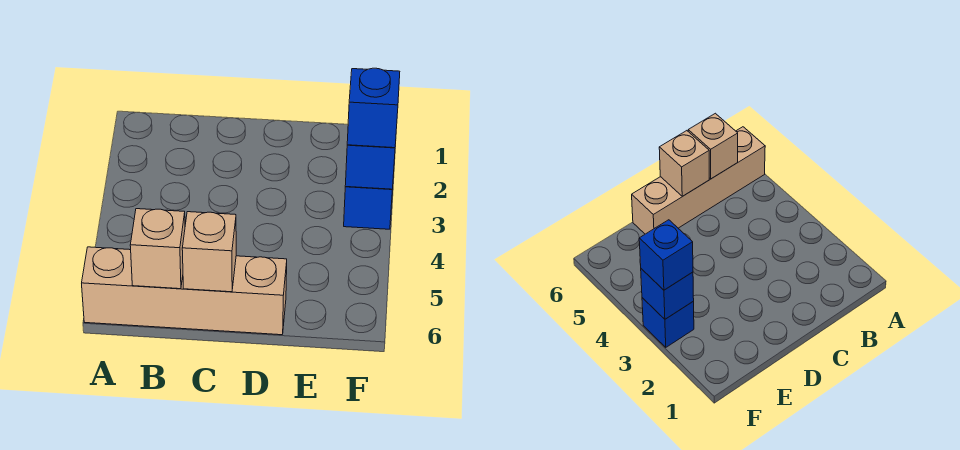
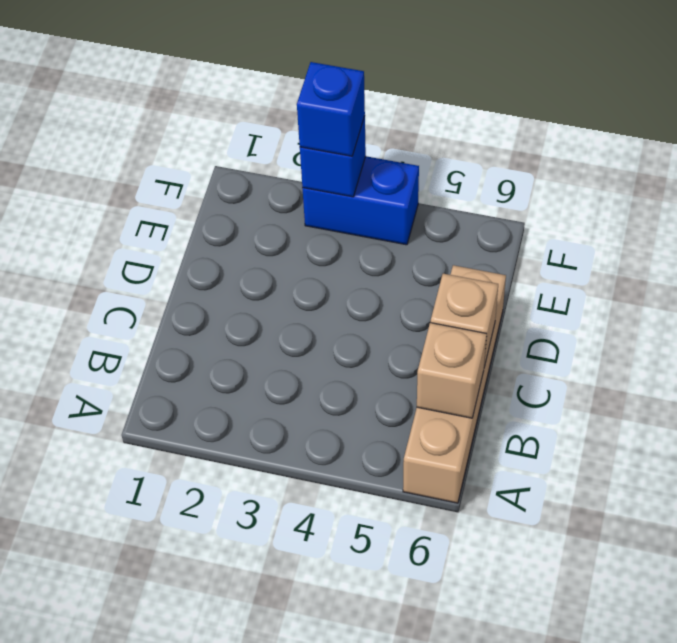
blue brick F3 level 1 -> blue brick F3:F4 level 1

